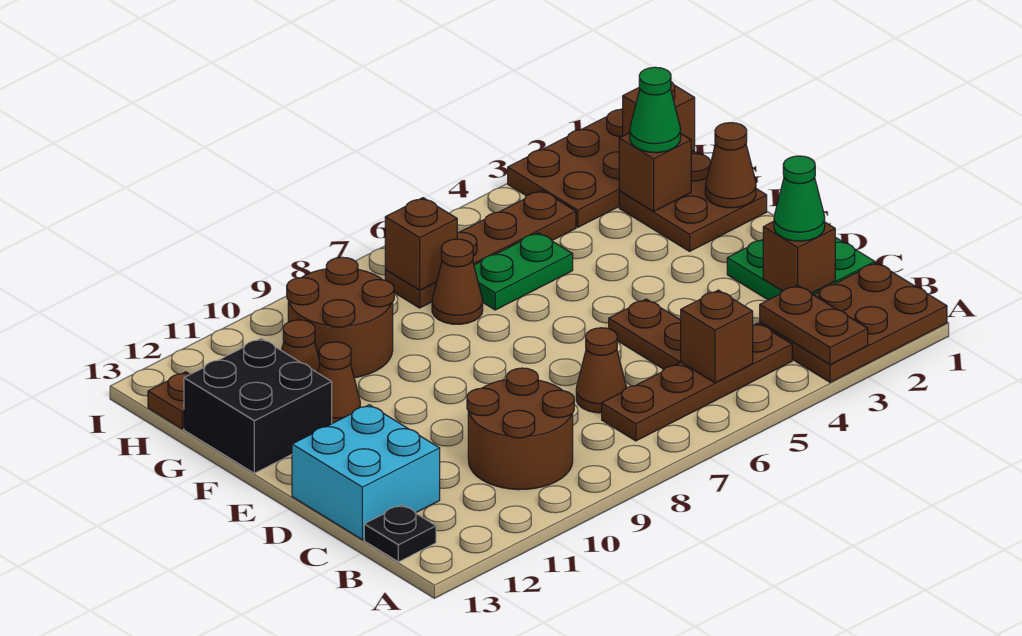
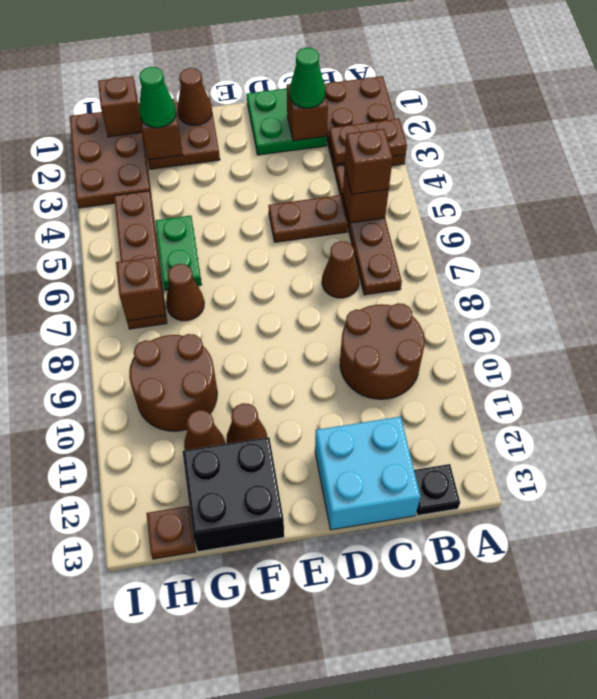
none -> brown brick B5 level 3

